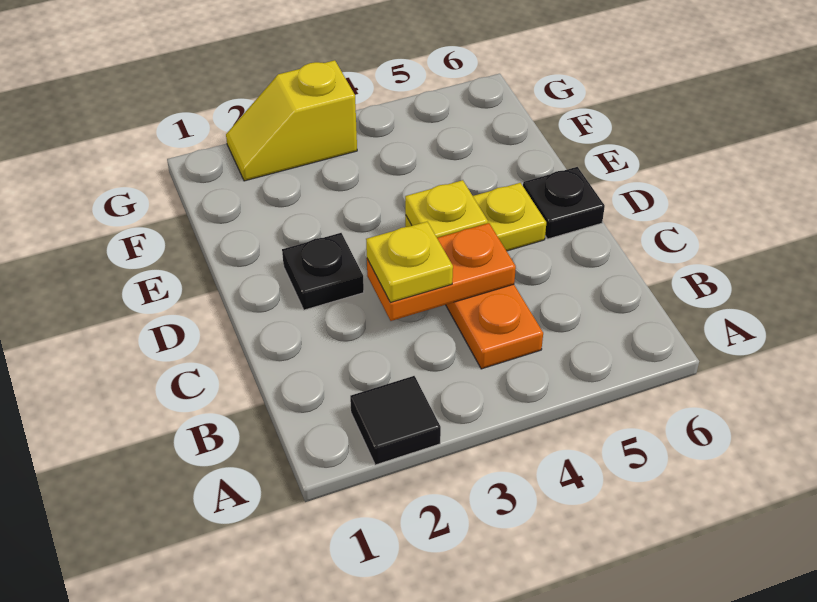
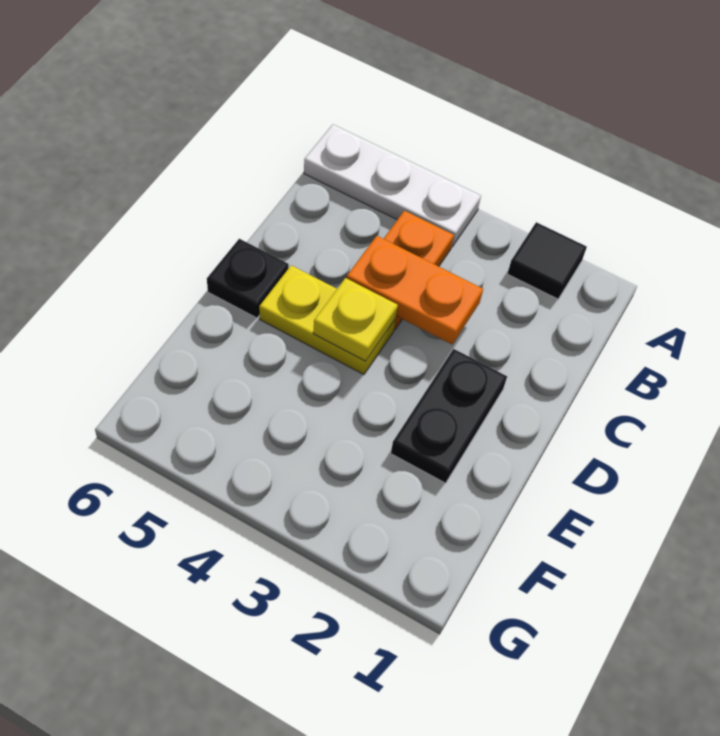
none -> white plate A4:A6 level 1
yellow plate C3 level 3 -> none
black plate D2 level 1 -> black plate D2:E2 level 1
yellow slope G2:G3 level 1 top 3 -> none

